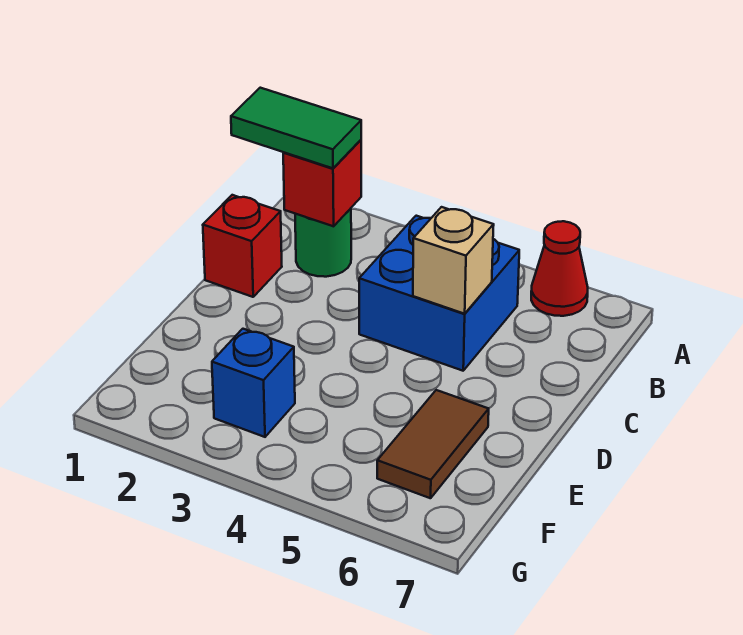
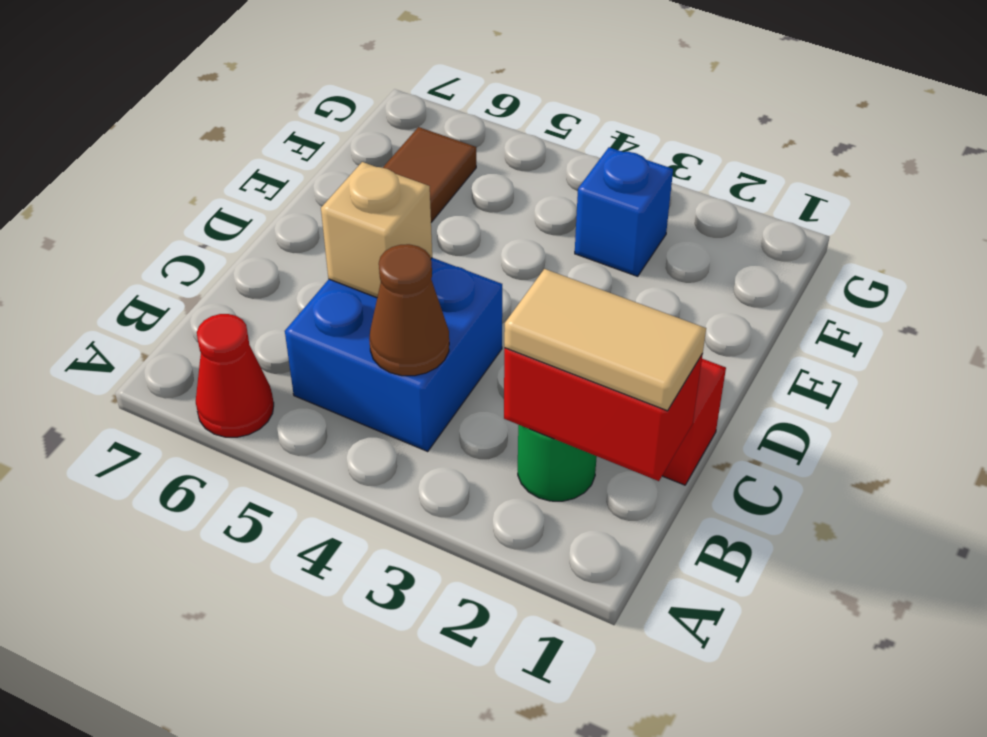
green tile B1:B2 level 3 -> tan tile B1:B2 level 3
red brick B2 level 2 -> red brick B1:B2 level 2
none -> brown cone B4 level 2

